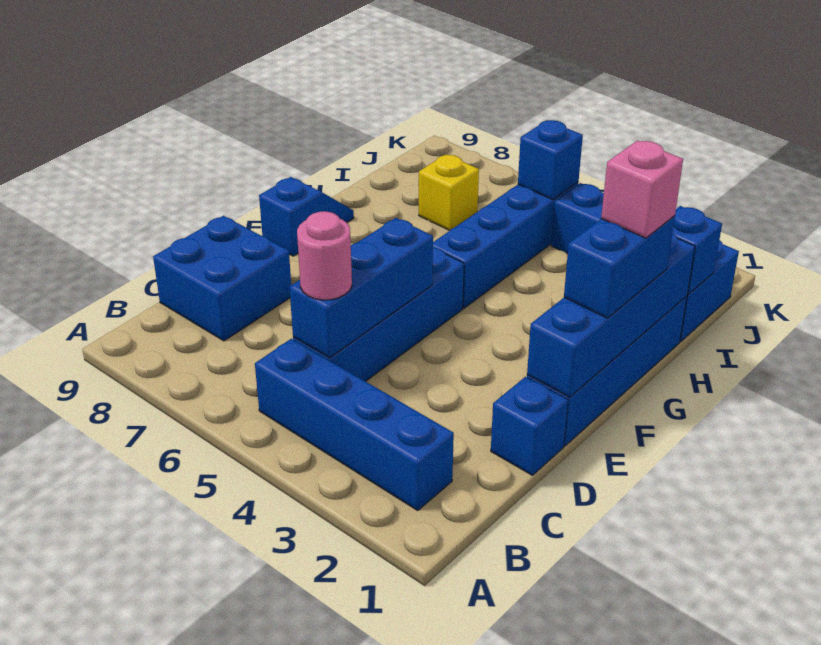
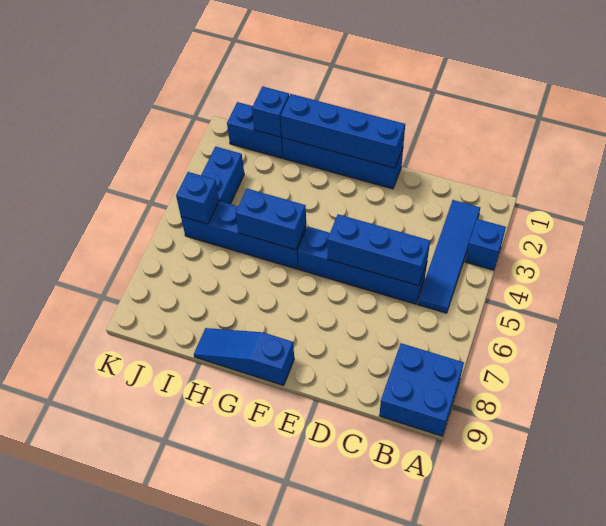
blue brick B2:B5 level 1 -> blue tile B2:B5 level 1
pink round brick C5 level 3 -> none
blue brick C8:D9 level 1 -> blue brick A8:B9 level 1
blue brick D1 level 1 -> blue brick A3 level 1
blue brick F1:G1 level 3 -> blue brick G5:H5 level 2
blue slope F9:G9 level 1 top F -> blue slope F9:H9 level 1 top F
pink brick G1 level 4 -> none
yellow brick I7 level 1 -> none

